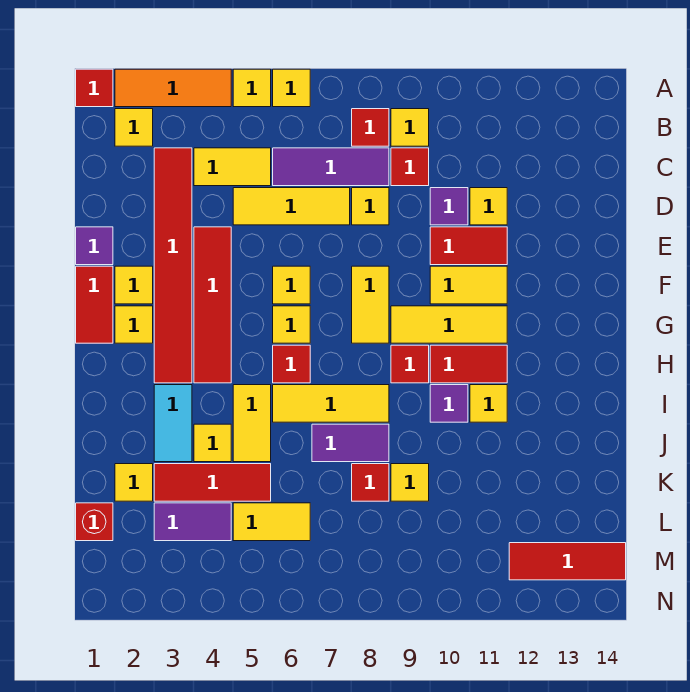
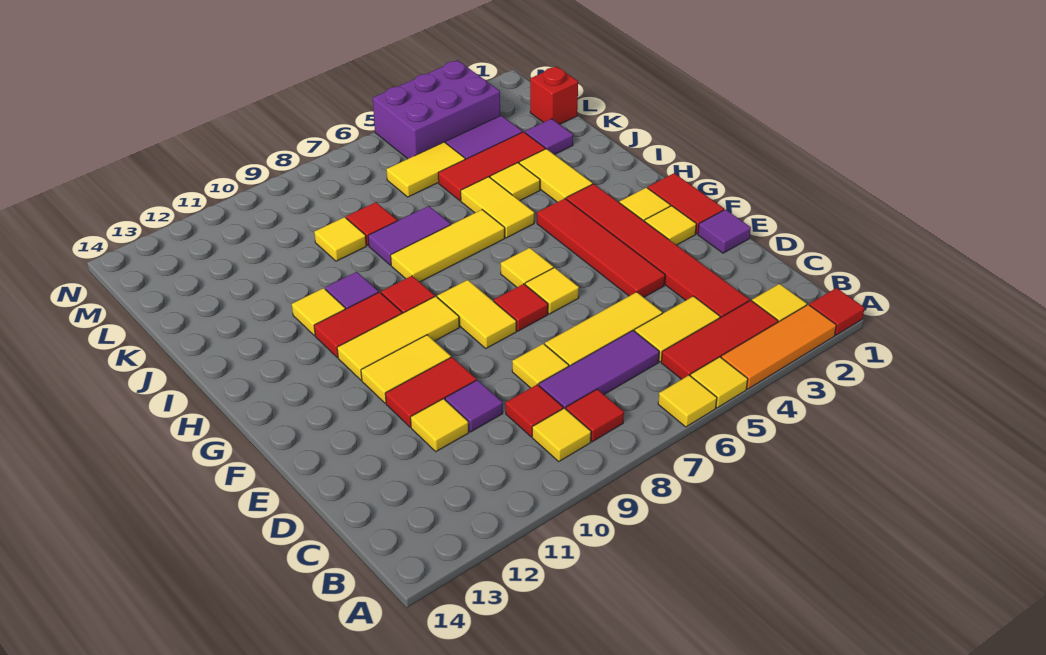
red tile H6 level 1 -> red tile F7 level 1
cyan tile I3:J3 level 1 -> yellow tile I3:J3 level 1
yellow tile K2 level 1 -> purple tile K2 level 1
none -> purple brick M3:N5 level 1
red tile M12:M14 level 1 -> red tile B3:B5 level 1

